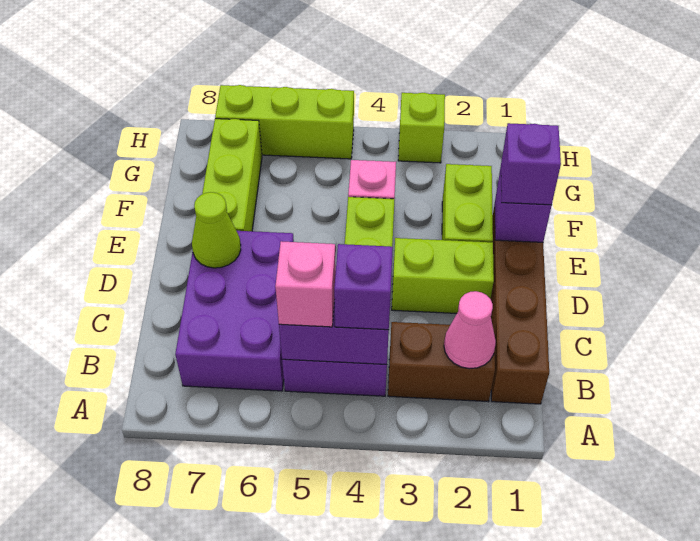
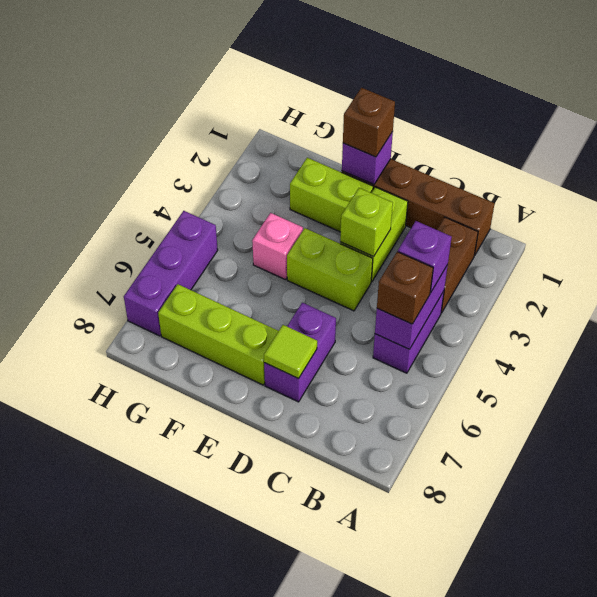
pink cone B2 level 2 -> none
pink brick B5 level 3 -> brown brick B5 level 3
purple brick B6:D7 level 1 -> purple brick D6:D7 level 1
lime cone D7 level 2 -> lime tile D7 level 2
purple brick E1 level 3 -> brown brick E1 level 3
lime brick H3 level 1 -> lime brick D3 level 2
lime brick H5:H7 level 1 -> purple brick H5:H7 level 1

